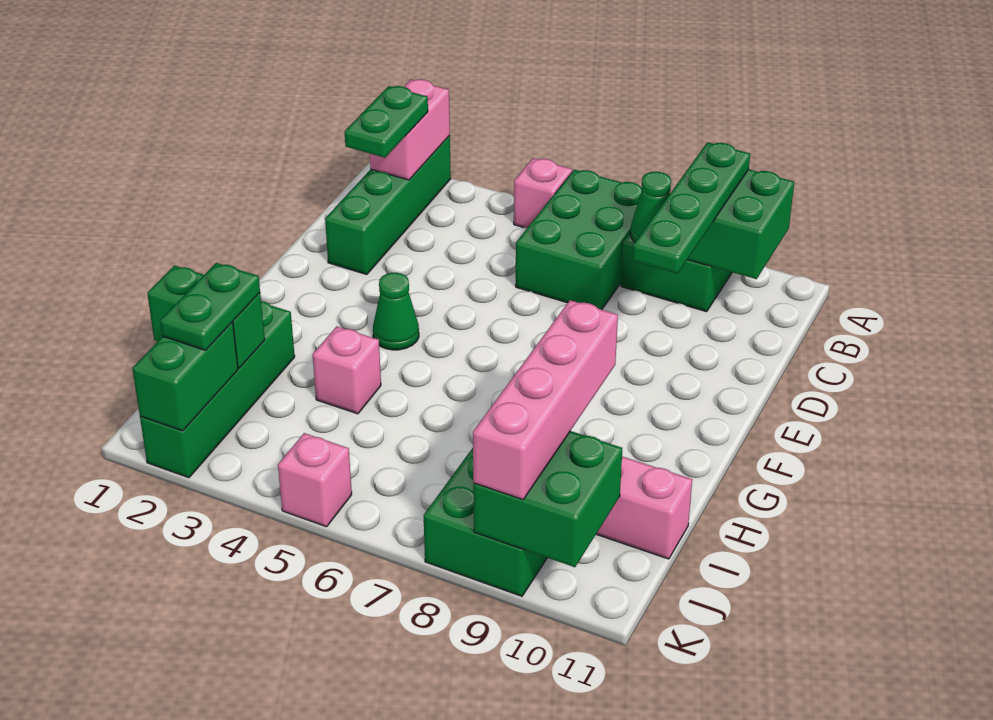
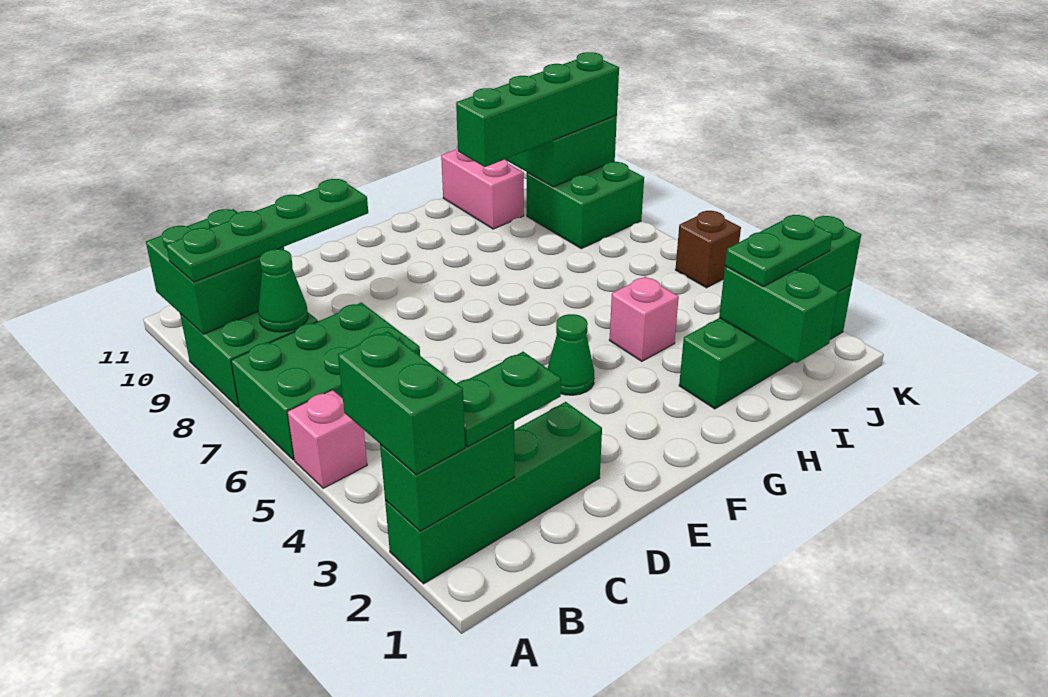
pink brick A2:B2 level 2 -> green brick A2:B2 level 2
none -> green brick A2:A3 level 3
pink brick H9:K9 level 3 -> green brick H9:K9 level 3
pink brick K5 level 1 -> brown brick K5 level 1

